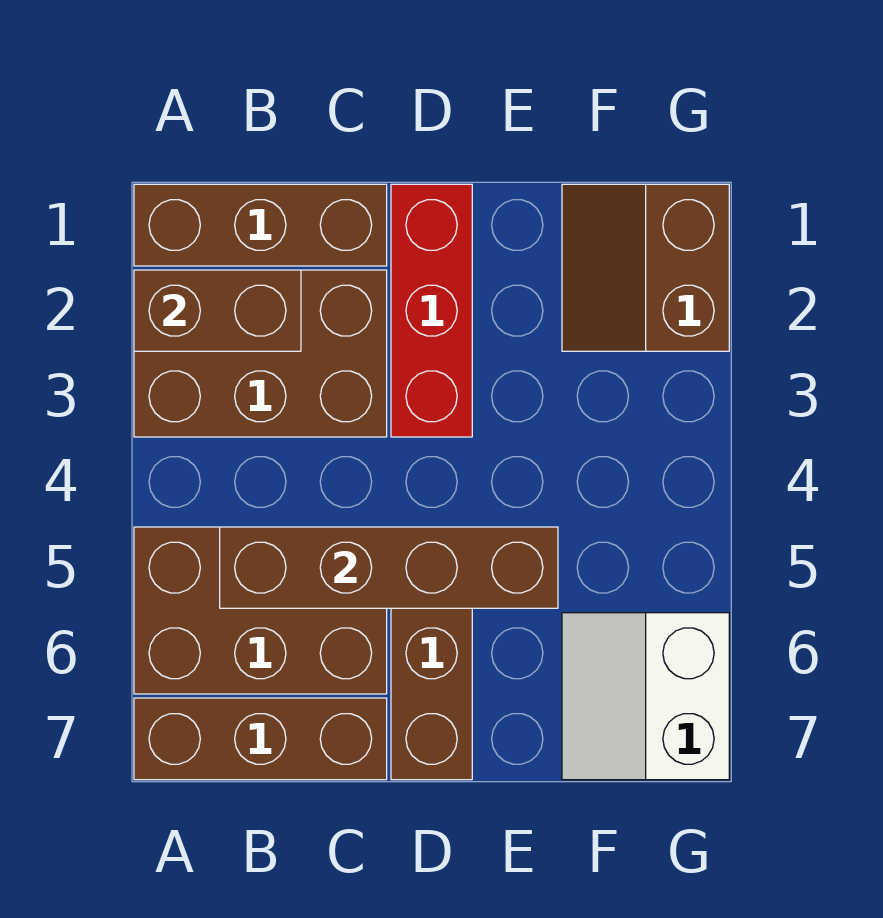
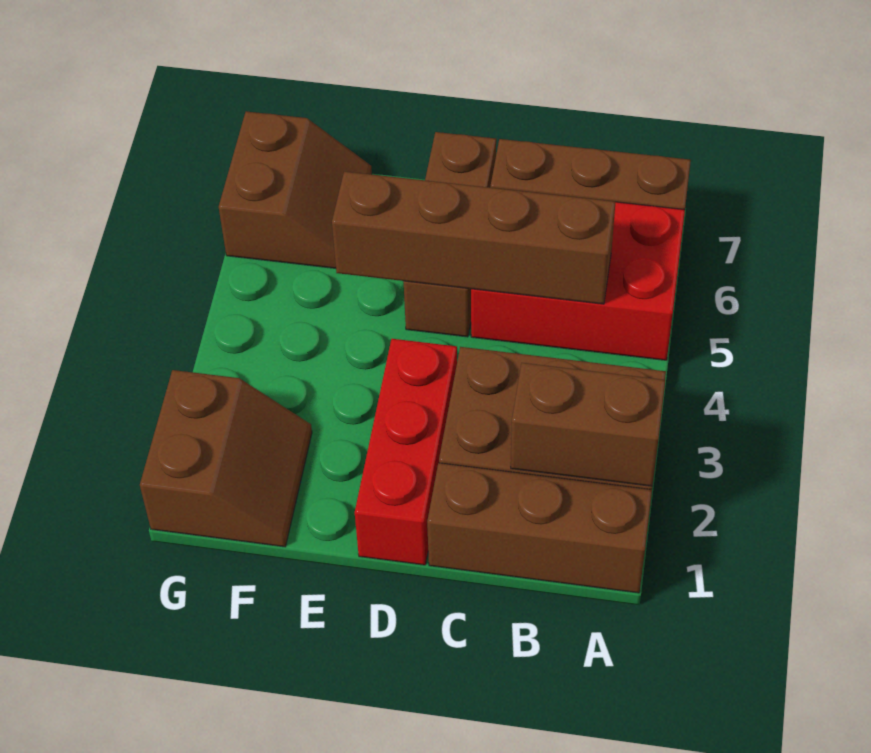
brown brick A5:C6 level 1 -> red brick A5:C6 level 1
white slope F6:G7 level 1 top G -> brown slope F6:G7 level 1 top G

